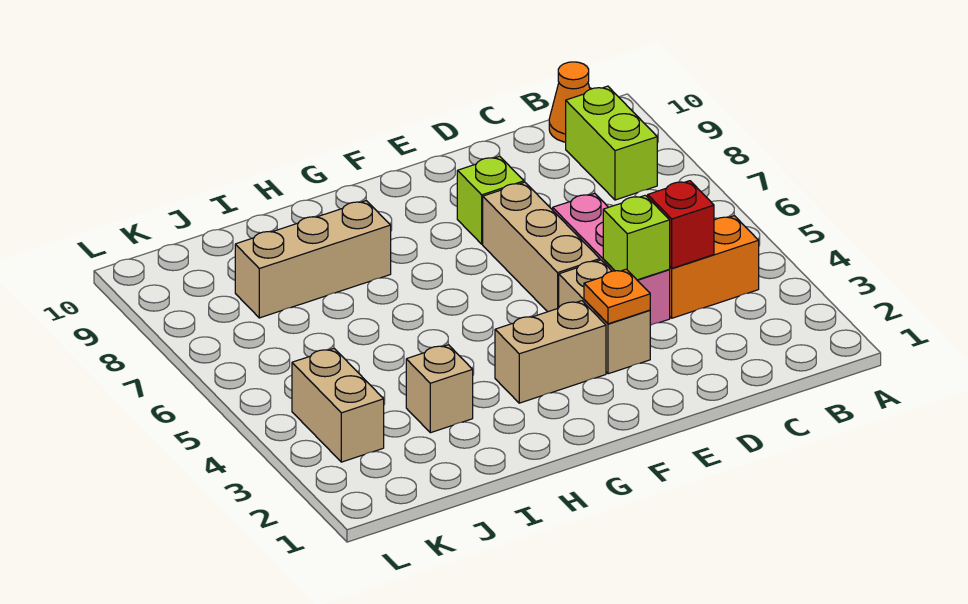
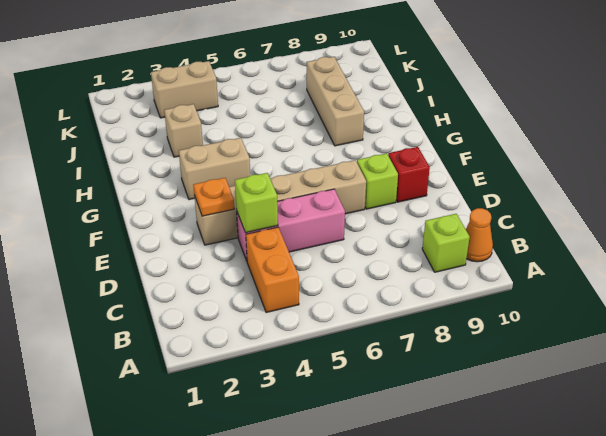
lime brick B8:B9 level 1 -> lime brick B9 level 1
red brick C4 level 2 -> red brick E9 level 1
tan brick F3:G3 level 1 -> tan brick G3:G4 level 1

